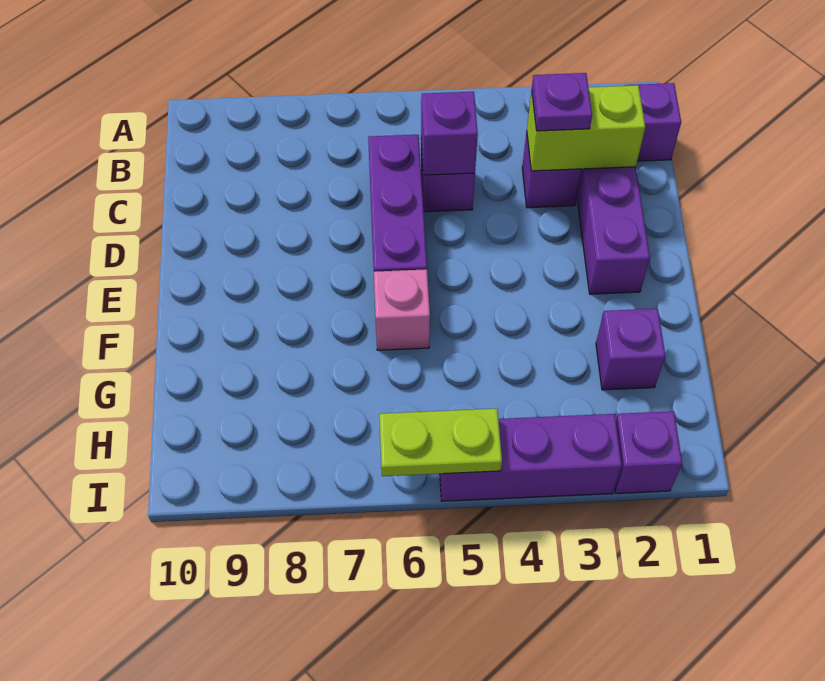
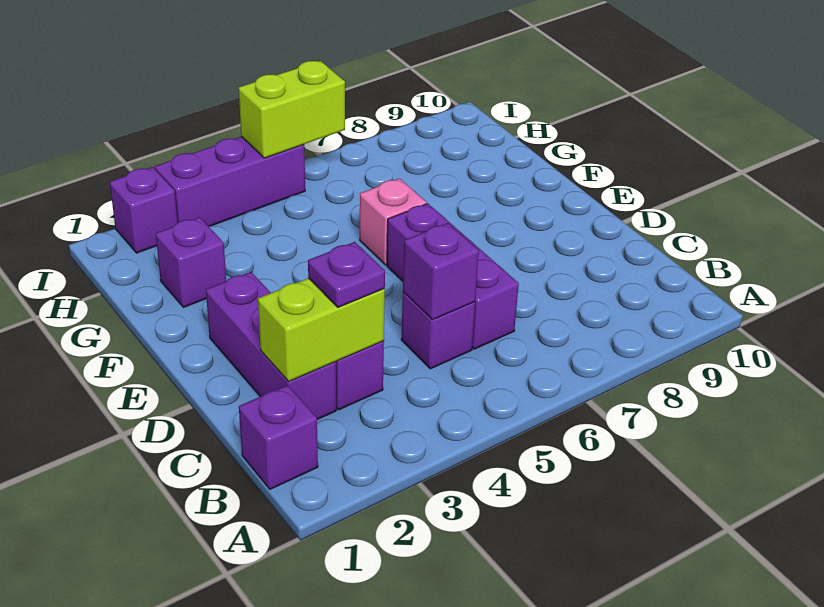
lime plate I5:I6 level 2 -> lime brick I5:I6 level 2

